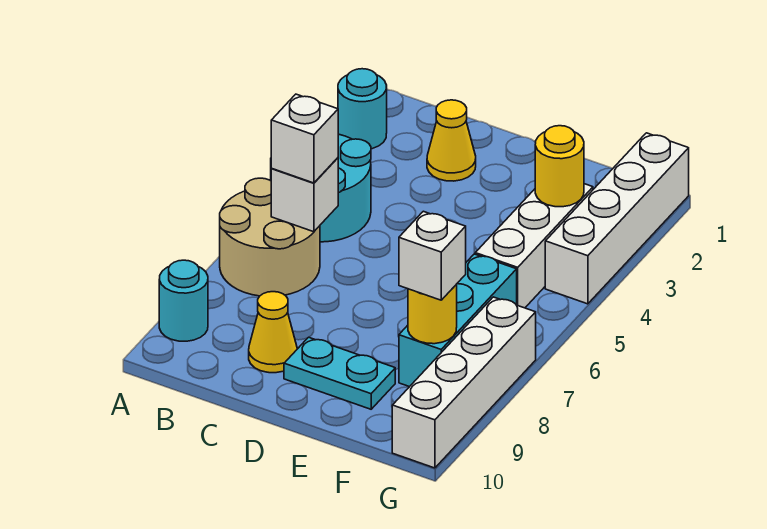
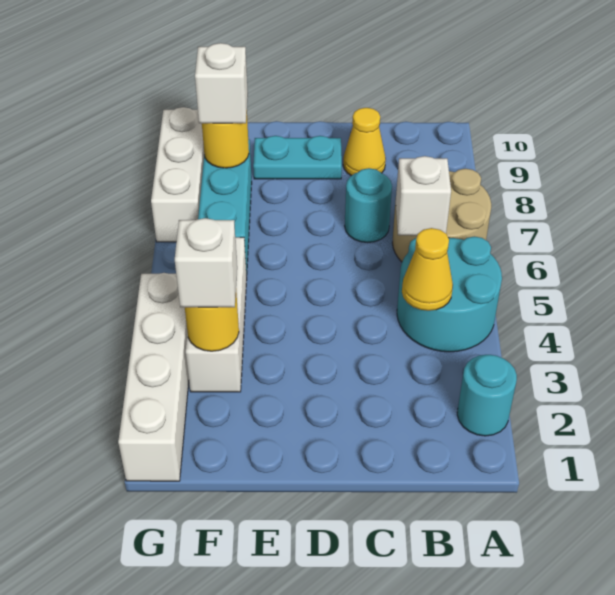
cyan round brick A9 level 1 -> cyan round brick C7 level 1
white brick B6 level 3 -> white brick F3 level 3
yellow cone C2 level 1 -> yellow cone B4 level 2
white brick G7:G10 level 1 -> white brick G7:G9 level 1

